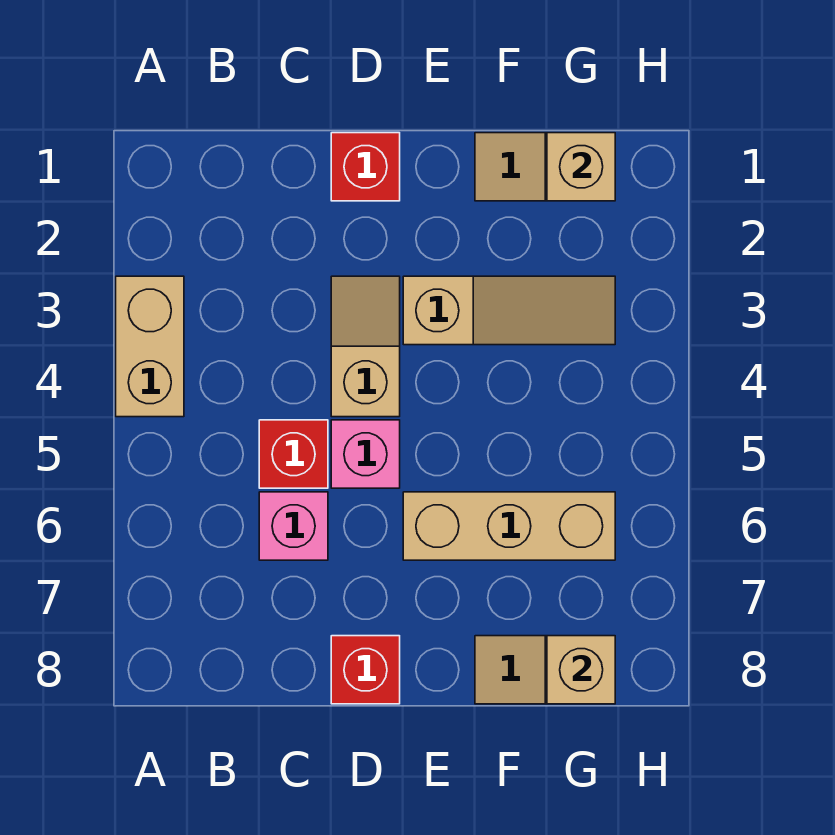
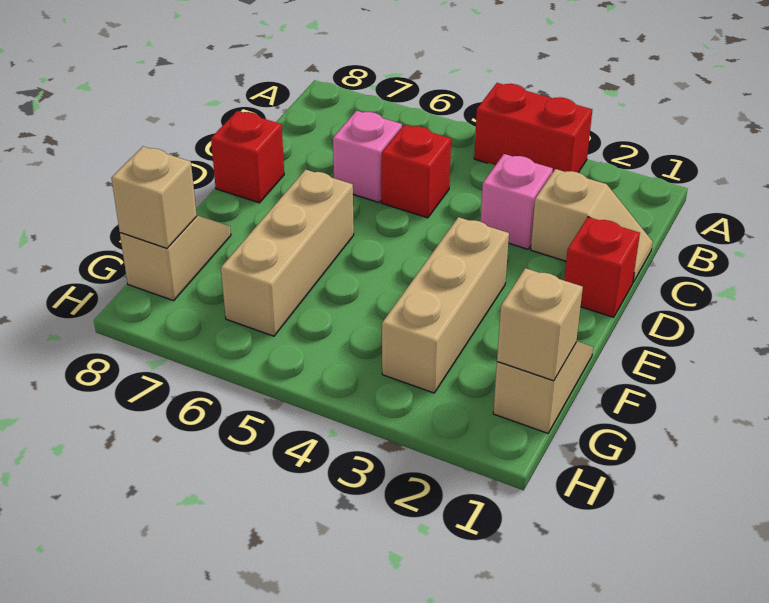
tan brick A3:A4 level 1 -> red brick A3:A4 level 1
tan slope D3:D4 level 1 top 4 -> tan slope C1:C2 level 1 top 2
pink brick D5 level 1 -> pink brick C3 level 1
tan slope E3:G3 level 1 top E -> tan brick E3:G3 level 1

